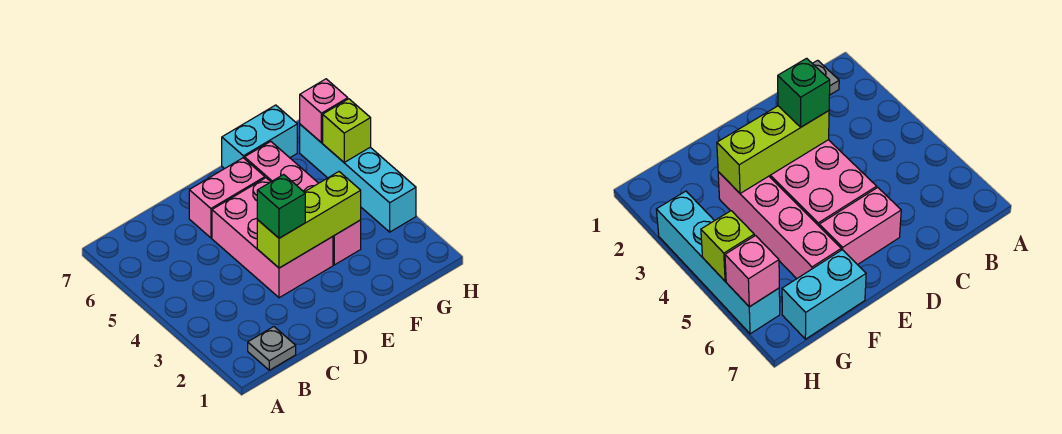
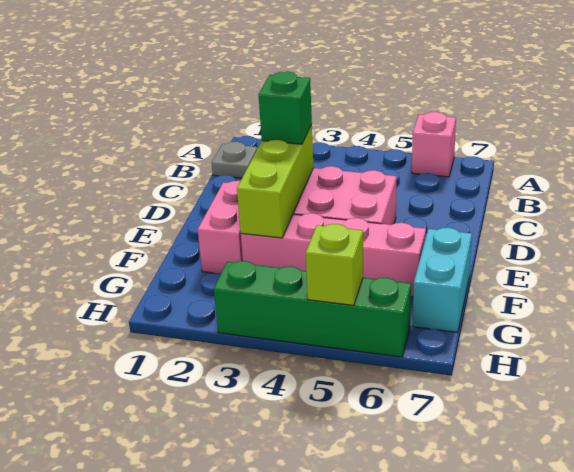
pink brick D6:E6 level 1 -> pink brick E2:F2 level 1
cyan brick H3:H6 level 1 -> green brick H3:H6 level 1
pink brick H6 level 2 -> pink brick A6 level 1

